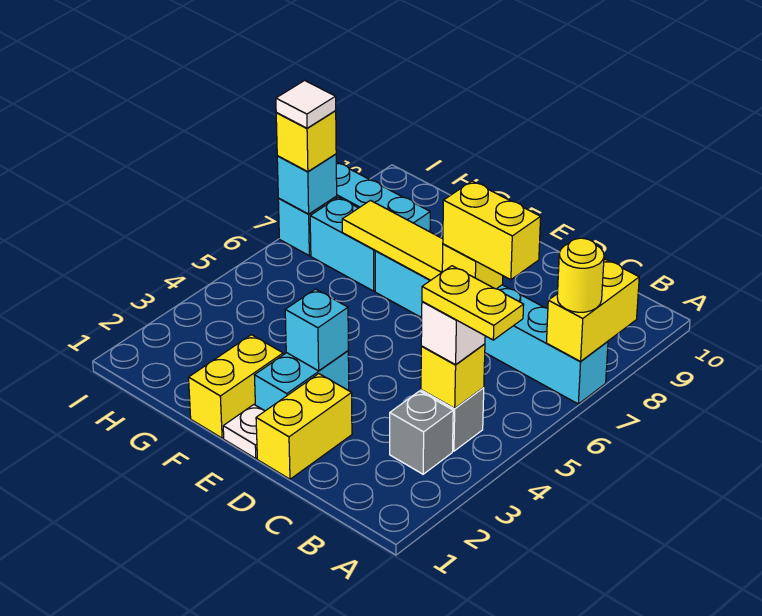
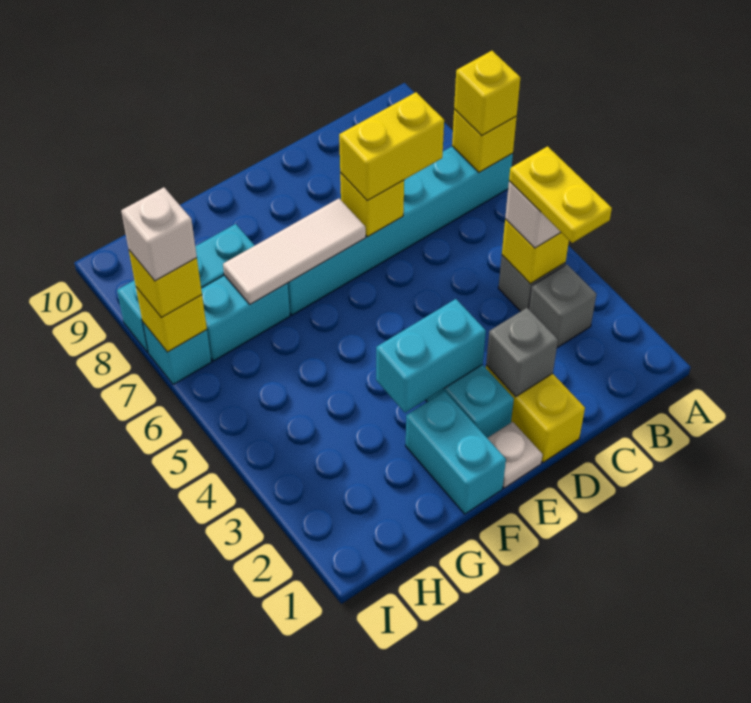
yellow plate A4:B4 level 4 -> yellow plate B3:B4 level 4
yellow brick A7:A8 level 2 -> yellow brick A7 level 2
yellow round brick A7 level 3 -> yellow brick A7 level 3
none -> grey brick D2 level 2
cyan brick E3 level 2 -> cyan brick E3:F3 level 2
yellow tile E7:G7 level 2 -> white tile E7:G7 level 2
yellow brick F1:F2 level 1 -> cyan brick F1:F2 level 1
cyan brick I7 level 2 -> yellow brick I7 level 2
white tile I7 level 4 -> white brick I7 level 4

